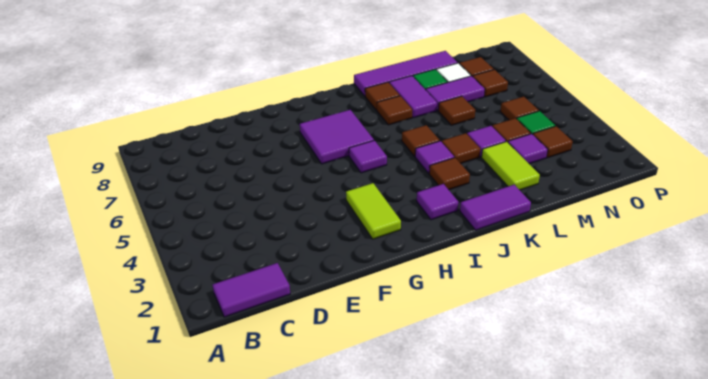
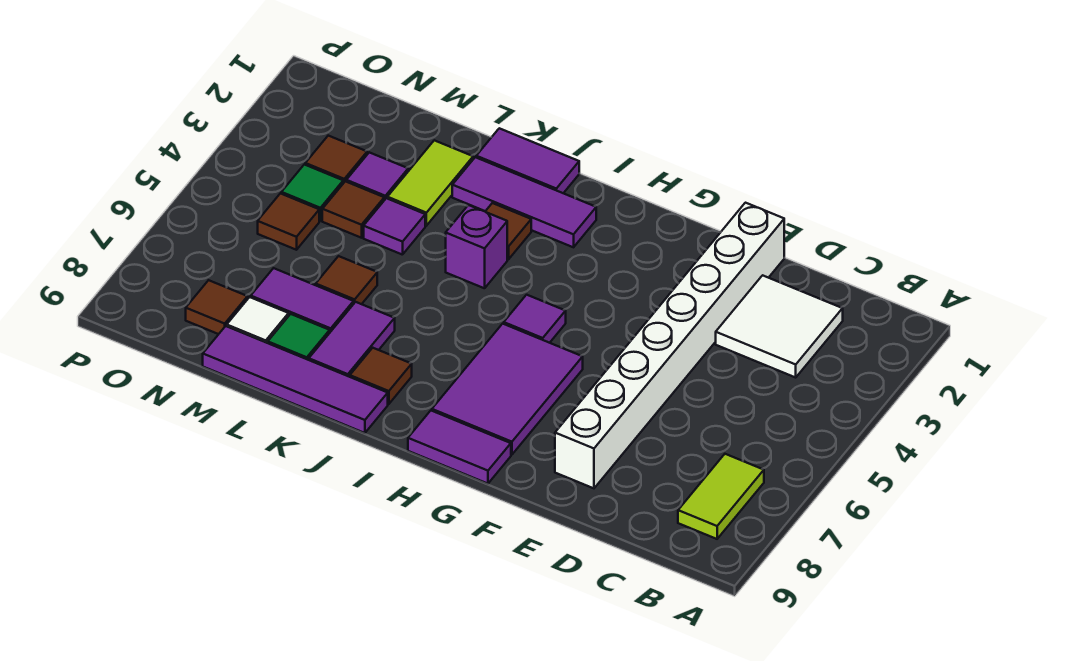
purple tile B1:C1 level 1 -> purple tile G9:H9 level 1
none -> white tile C2:D3 level 1
none -> white brick E1:E8 level 1
lime tile G2:G3 level 1 -> lime tile B7:B8 level 1
purple tile G6:H7 level 1 -> purple tile G6:H8 level 1
purple tile I2 level 1 -> purple tile I2:K2 level 1
purple tile J4 level 1 -> purple brick J4 level 1
brown tile J5 level 1 -> none
brown tile J7 level 1 -> none
brown tile K4 level 1 -> none
brown tile N7 level 1 -> none

